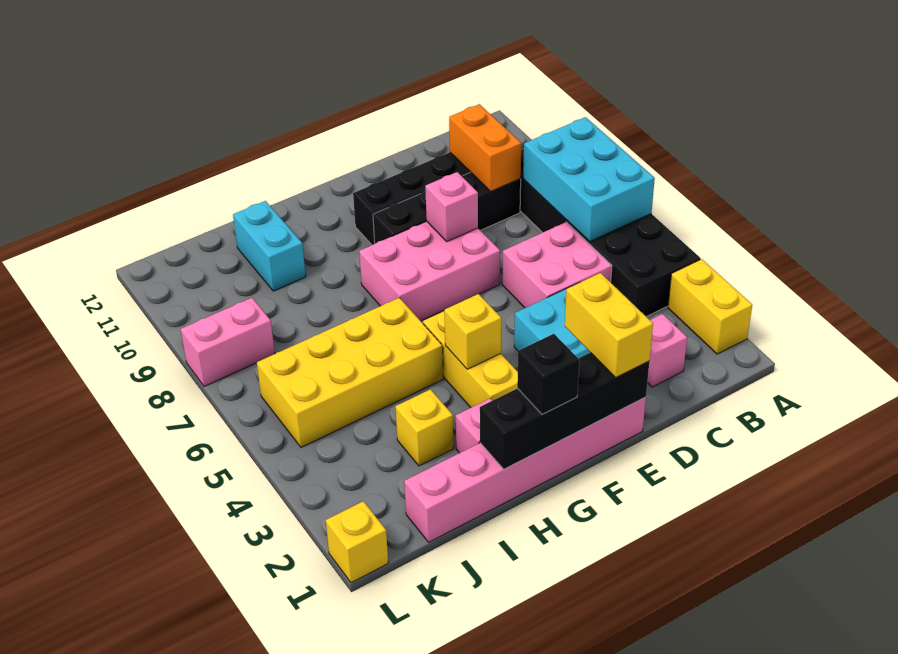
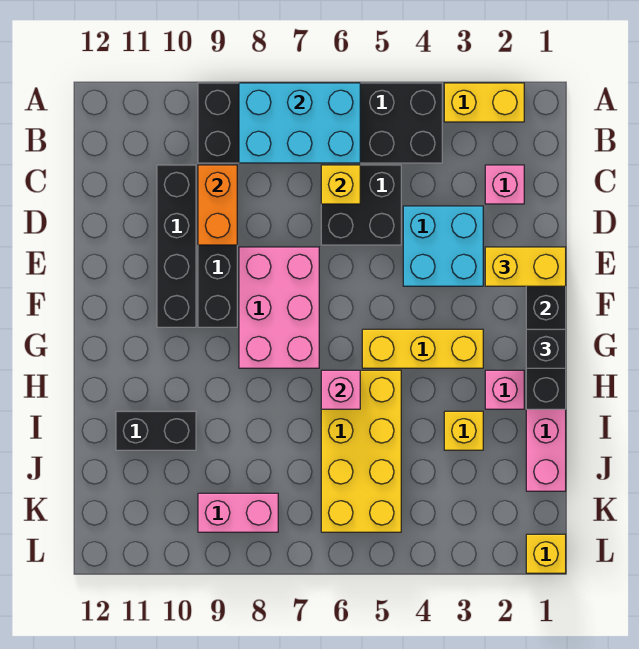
pink brick C5:D6 level 1 -> black brick C5:D6 level 1
orange brick C9:C10 level 2 -> orange brick C9:D9 level 2
pink brick E8 level 2 -> pink brick H6 level 2
yellow brick G4 level 2 -> yellow brick C6 level 2
cyan brick I10:I11 level 1 -> black brick I10:I11 level 1
pink brick K8:L8 level 1 -> pink brick K8:K9 level 1

